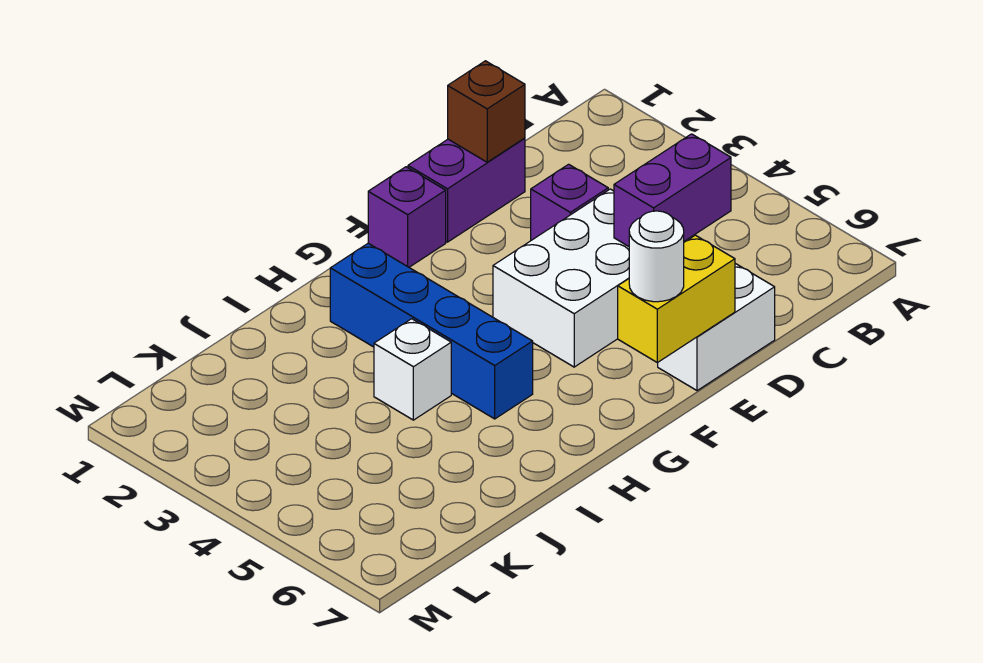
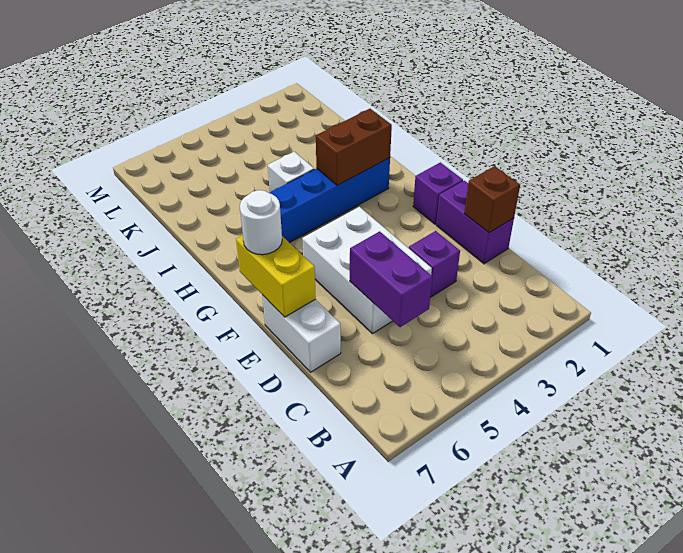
none -> brown brick H2:H3 level 2

